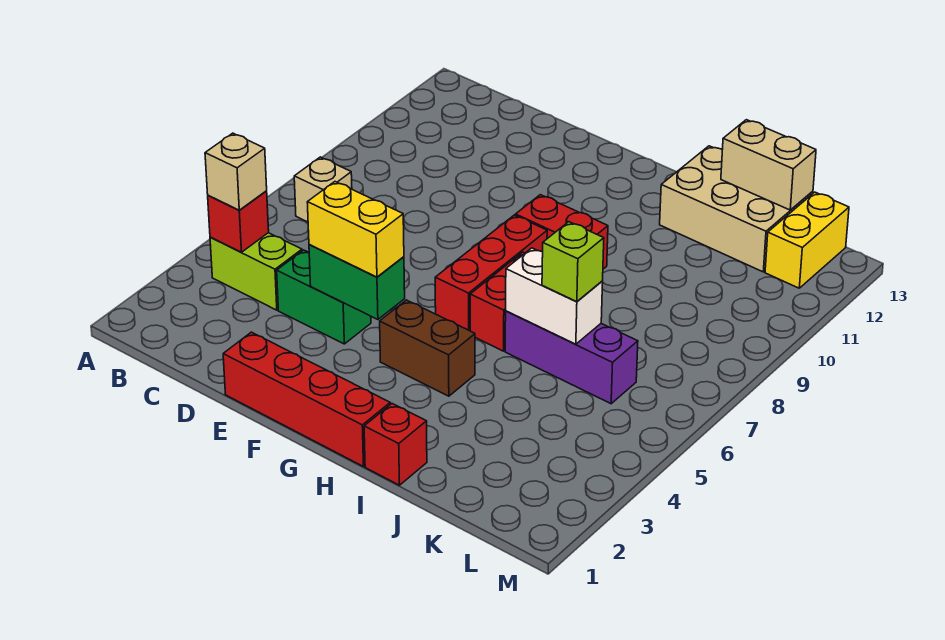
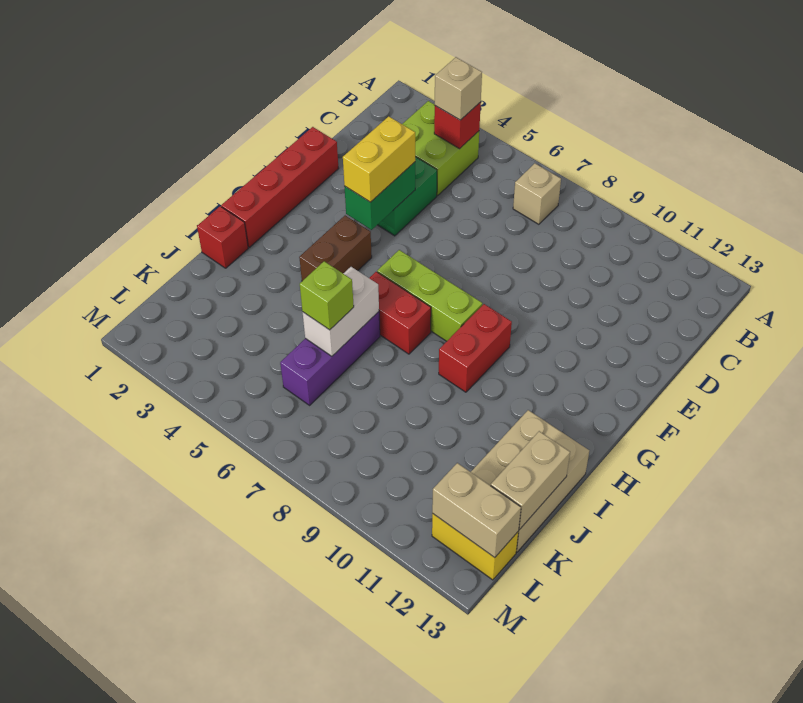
lime brick B4:C4 level 1 -> lime brick B3:C4 level 1
red brick G6:G8 level 1 -> lime brick G6:G8 level 1
none -> tan brick L12:L13 level 2

